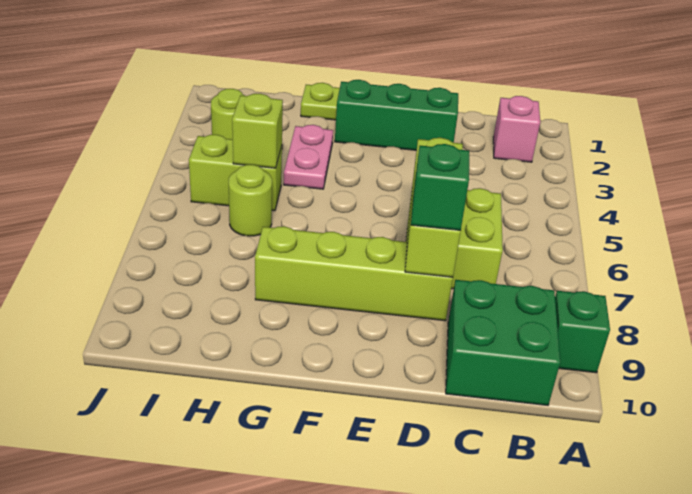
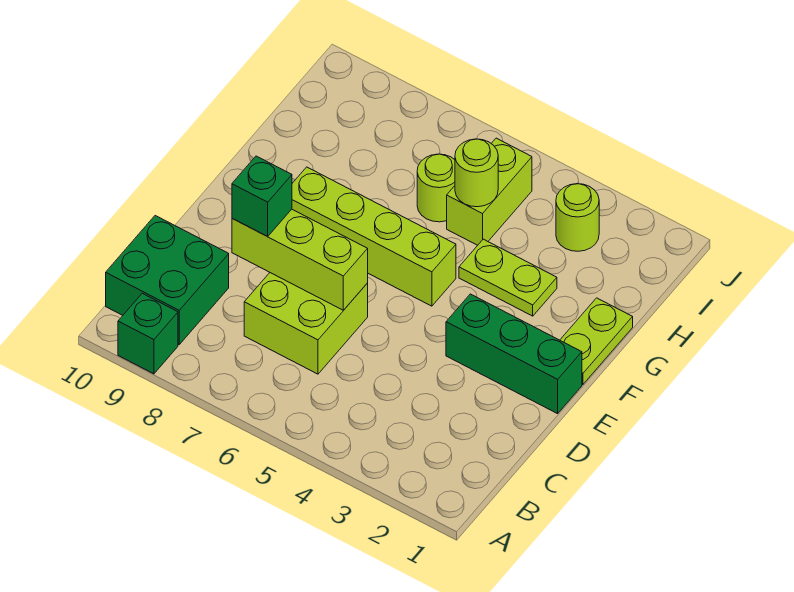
pink brick B2 level 1 -> none
green brick D2:F2 level 1 -> green brick E1:E3 level 1
lime brick D8:G8 level 1 -> lime brick F5:F8 level 1
pink plate G3:G4 level 1 -> lime plate G3:G4 level 1
lime brick H5 level 2 -> lime round brick H5 level 2

